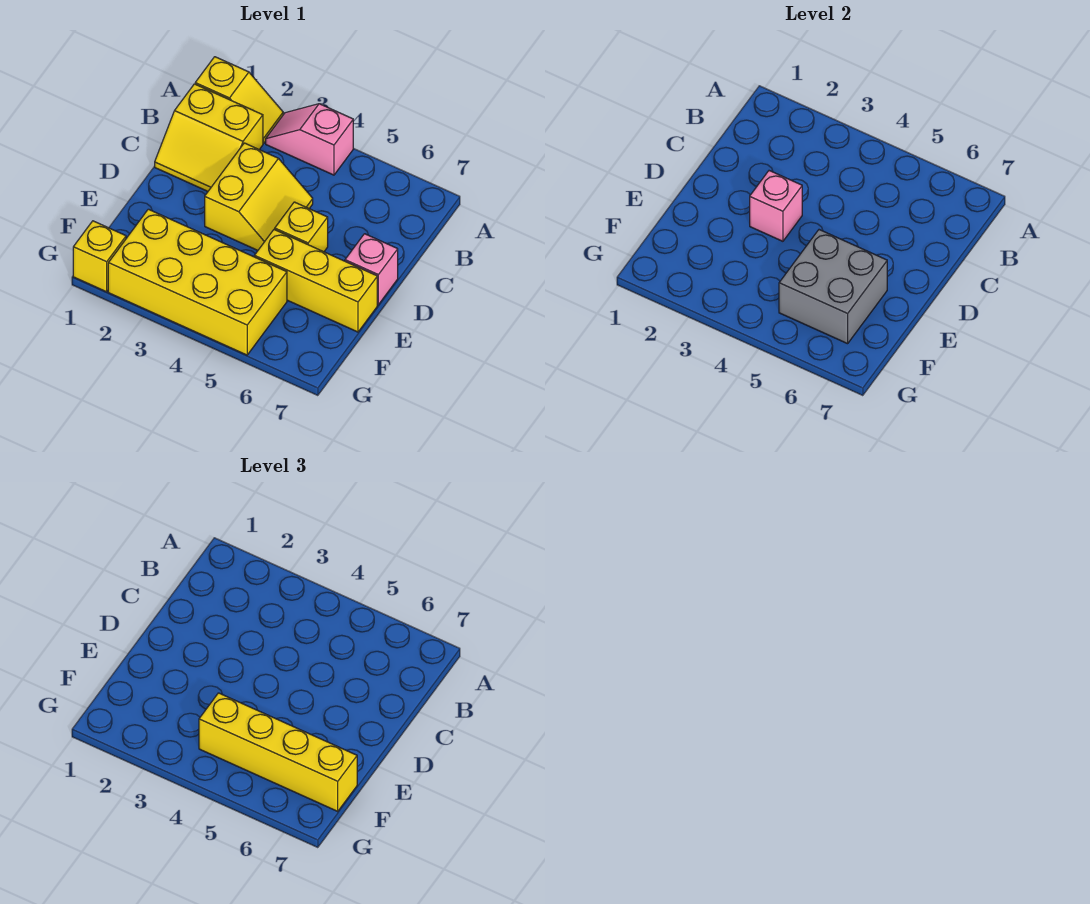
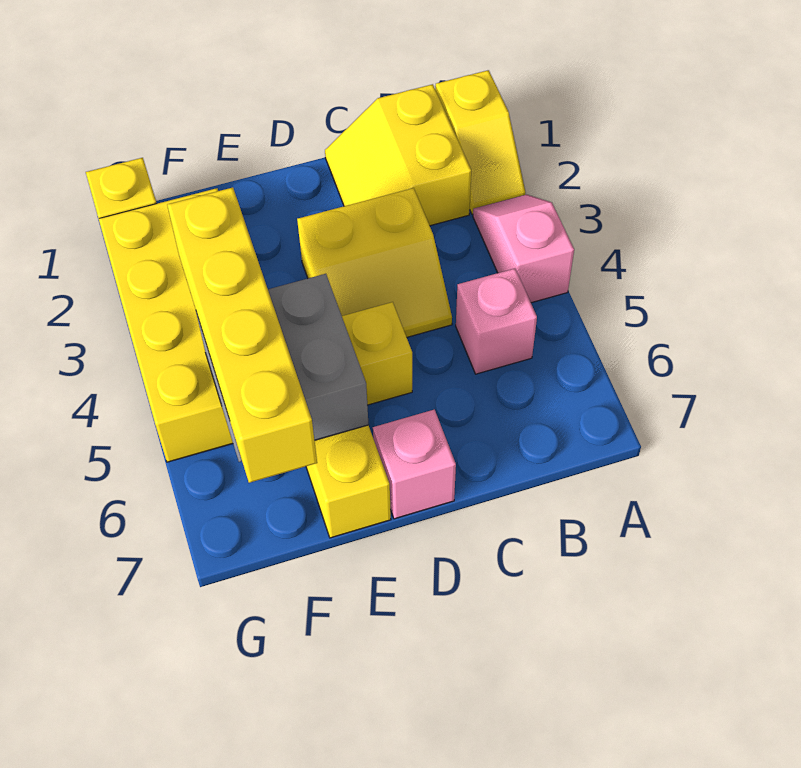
pink brick D3 level 2 -> pink brick B5 level 1

